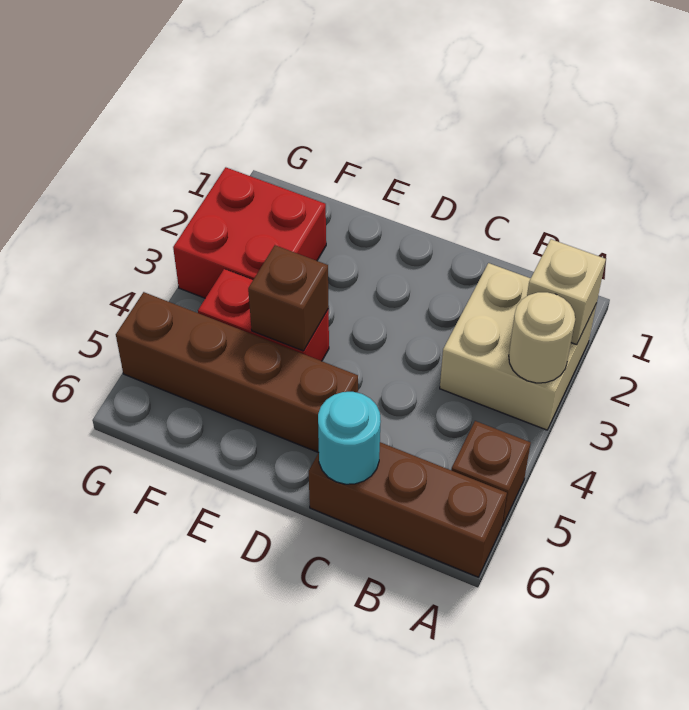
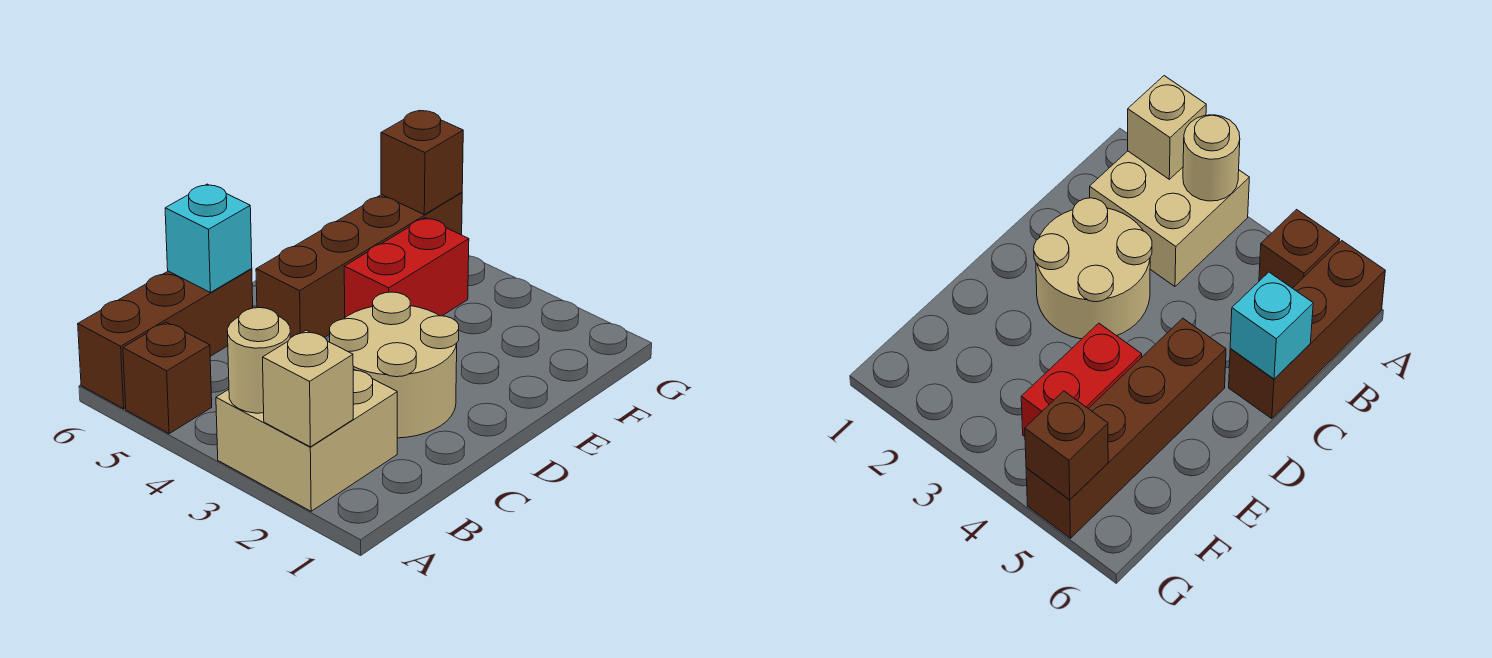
none -> tan round brick C2:D3 level 1
cyan round brick C6 level 2 -> cyan brick C6 level 2
brown brick E4 level 2 -> brown brick G5 level 2
red brick F2:G3 level 1 -> none

